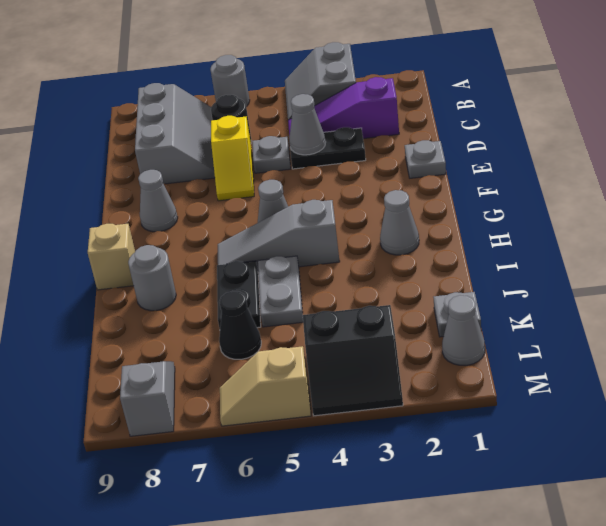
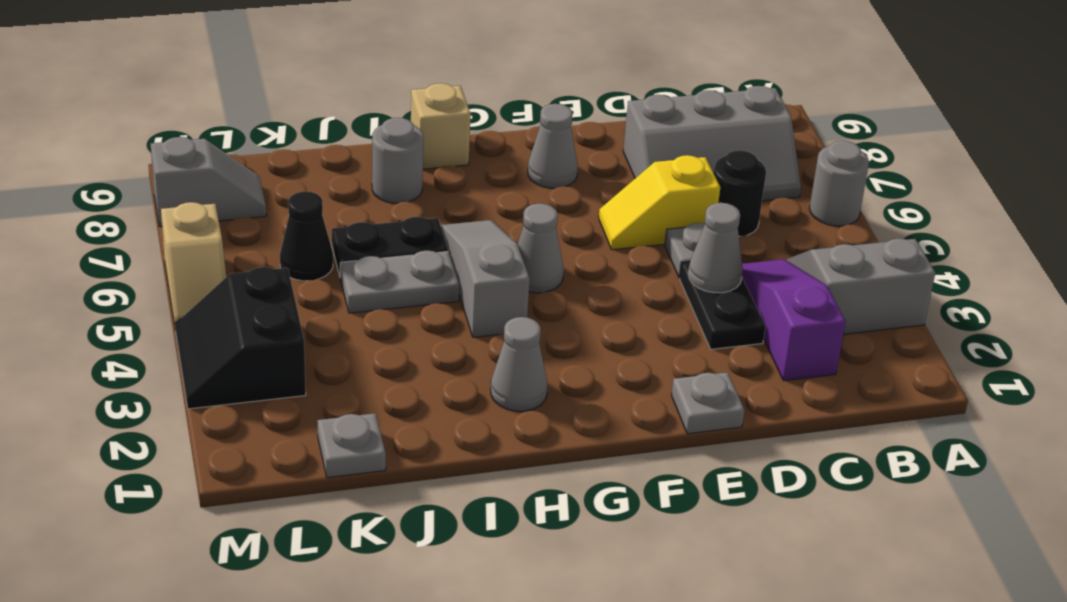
grey cone L1 level 1 -> none
tan slope M5:M6 level 1 top 5 -> tan slope M5:M6 level 1 top 6

